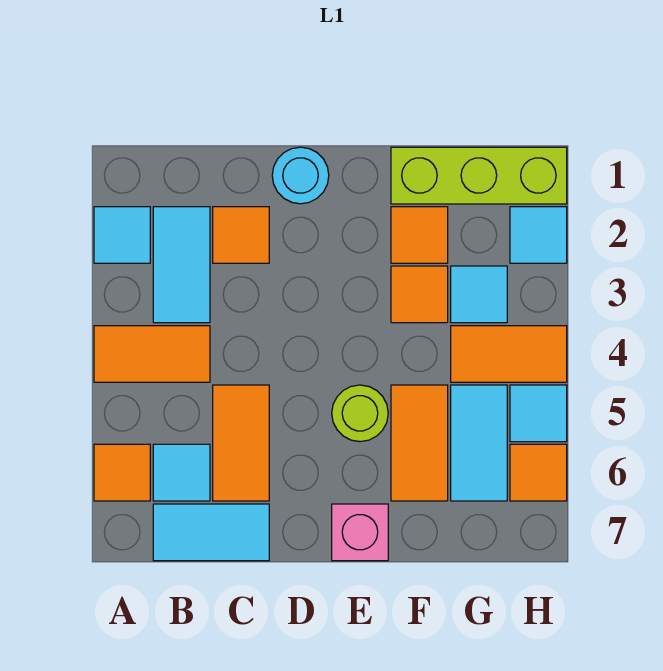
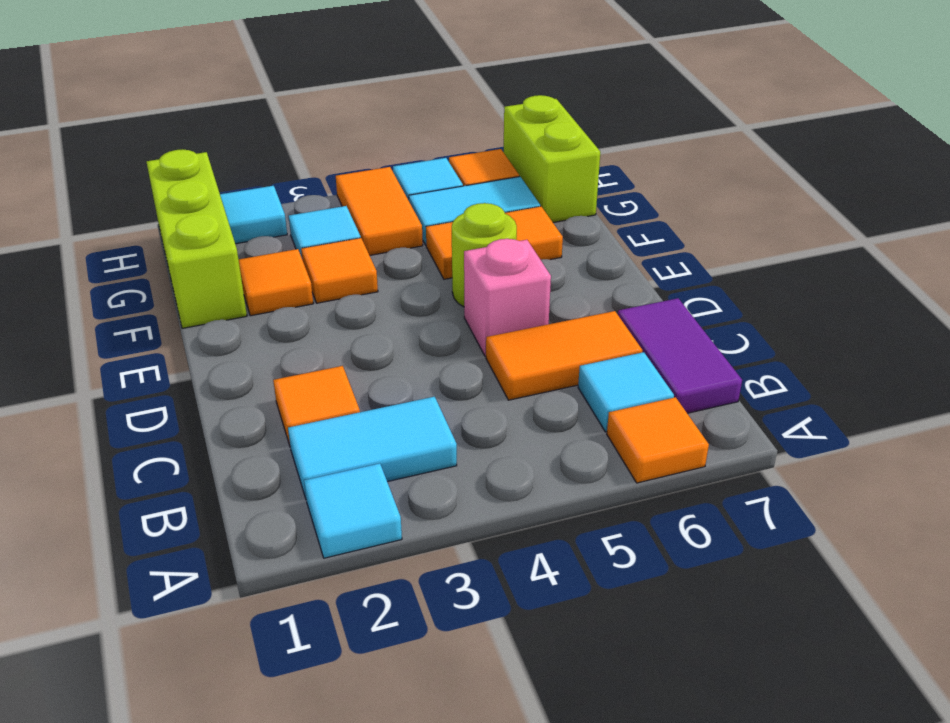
orange tile A4:B4 level 1 -> none
cyan tile B7:C7 level 1 -> purple tile B7:C7 level 1
cyan round brick D1 level 1 -> none
pink brick E7 level 1 -> pink brick D5 level 1
none -> lime brick G7:H7 level 1

